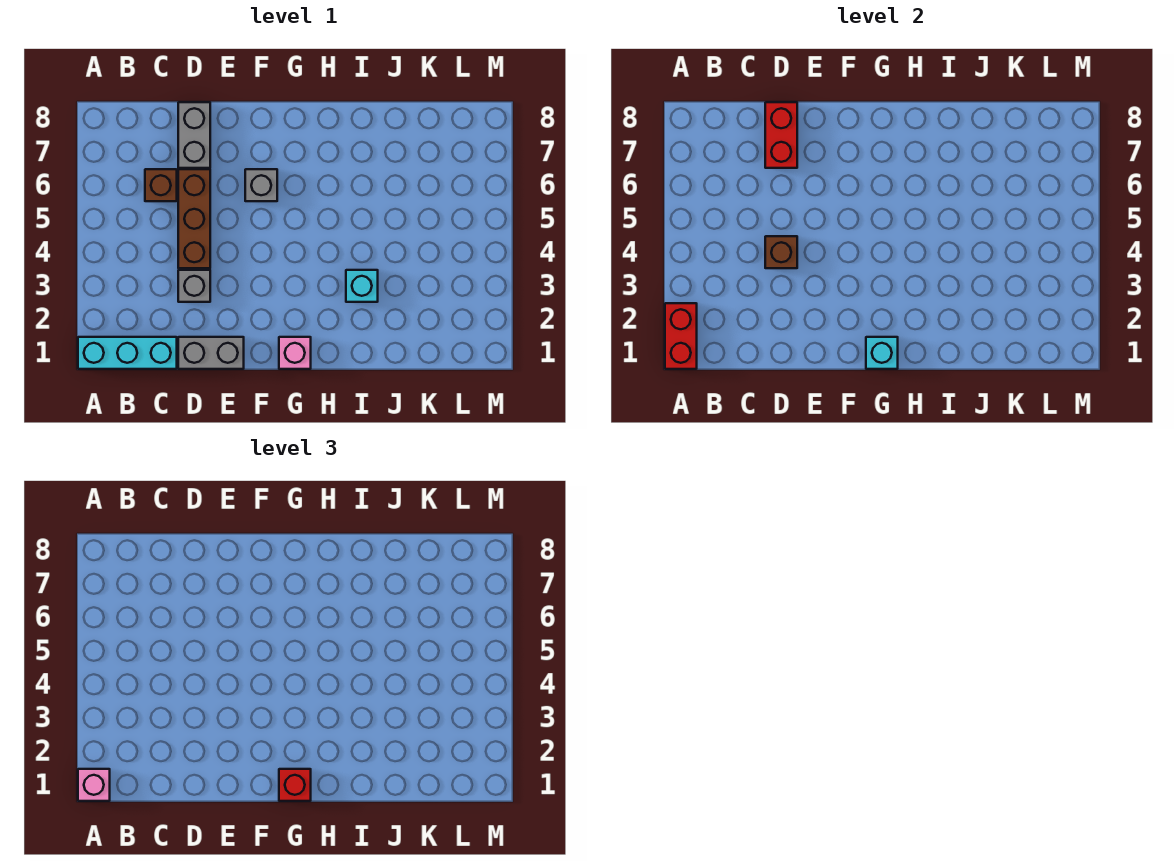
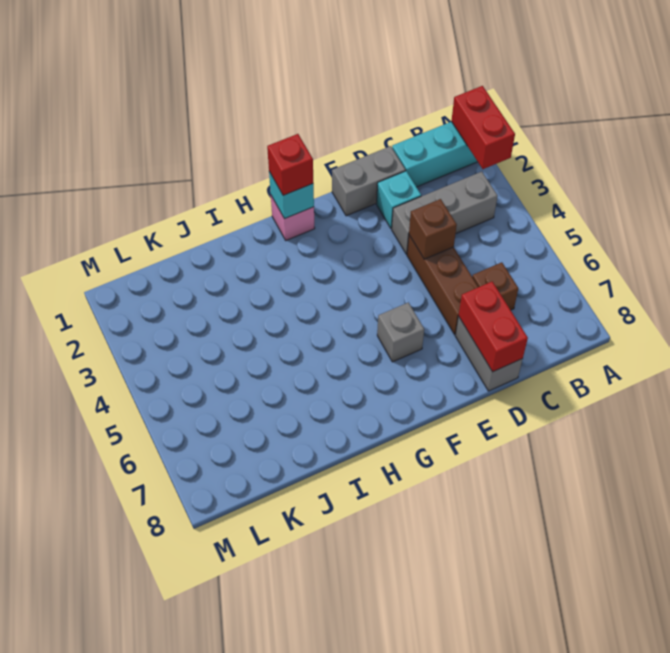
pink brick A1 level 3 -> none
grey brick D3 level 1 -> grey brick B3:D3 level 1
cyan brick I3 level 1 -> cyan brick D2 level 1

